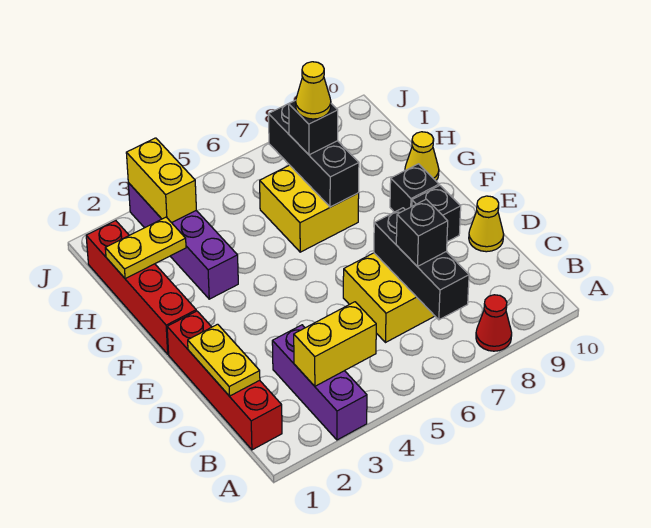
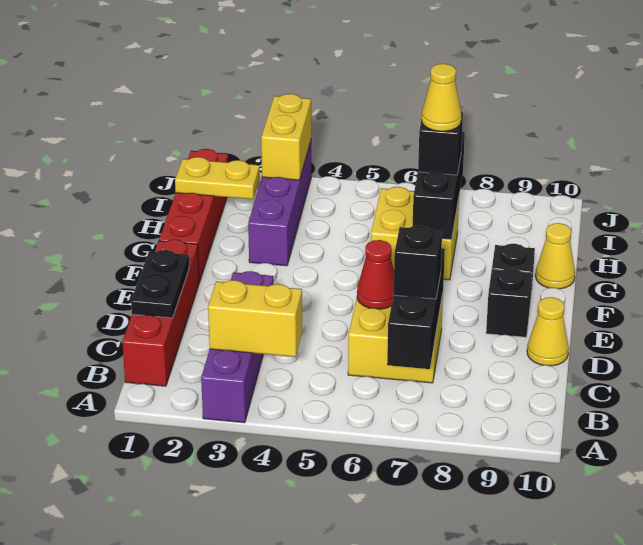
purple brick A3:C3 level 1 -> purple brick A3:D3 level 1
red cone A8 level 1 -> red cone D6 level 2
yellow plate C1:D1 level 2 -> black plate C1:D1 level 2

